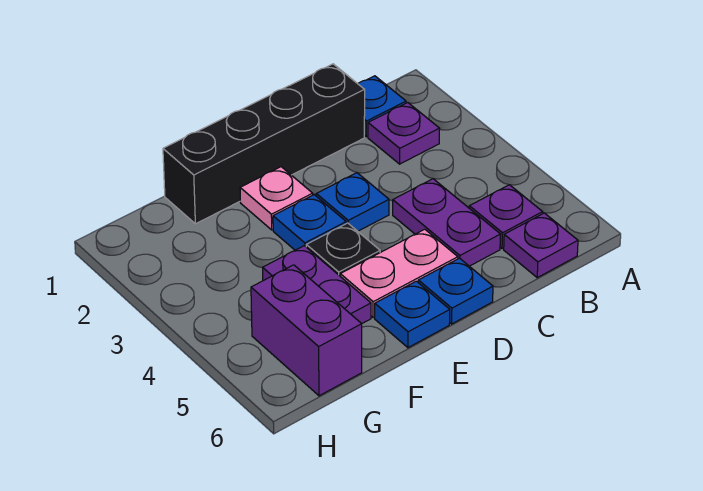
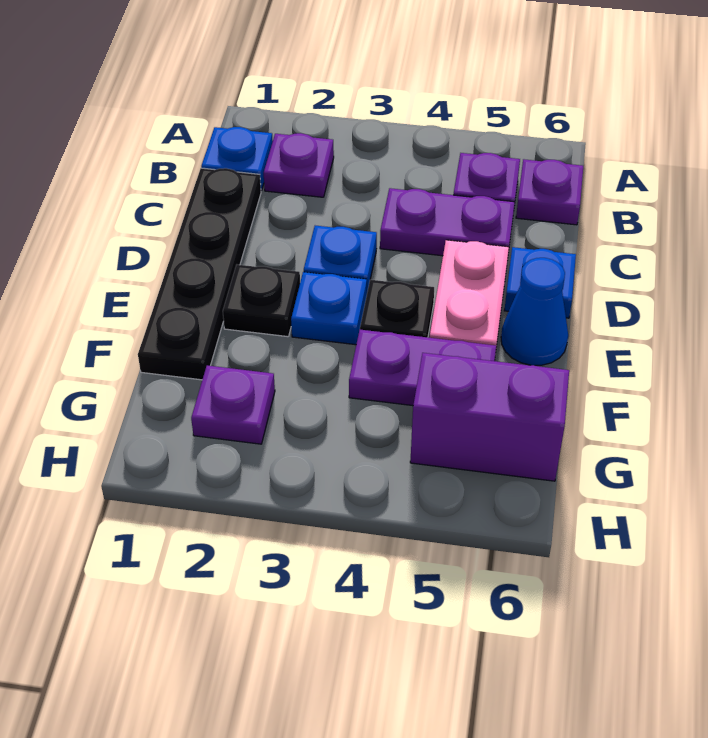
black brick C1:F1 level 1 -> black plate C1:F1 level 1
pink plate E2 level 1 -> black plate E2 level 1
blue plate E6 level 1 -> blue cone E6 level 1
none -> purple plate G2 level 1

